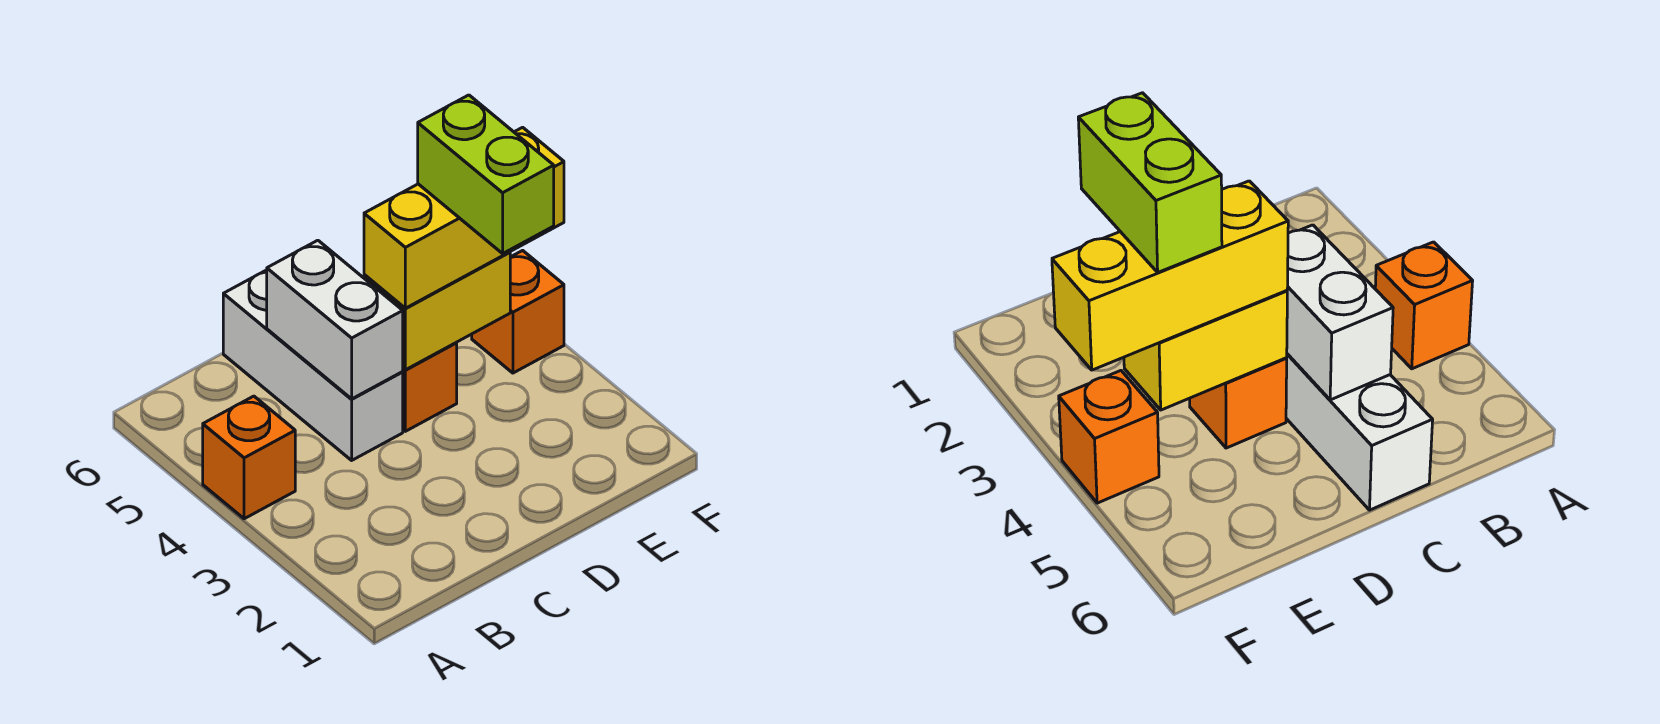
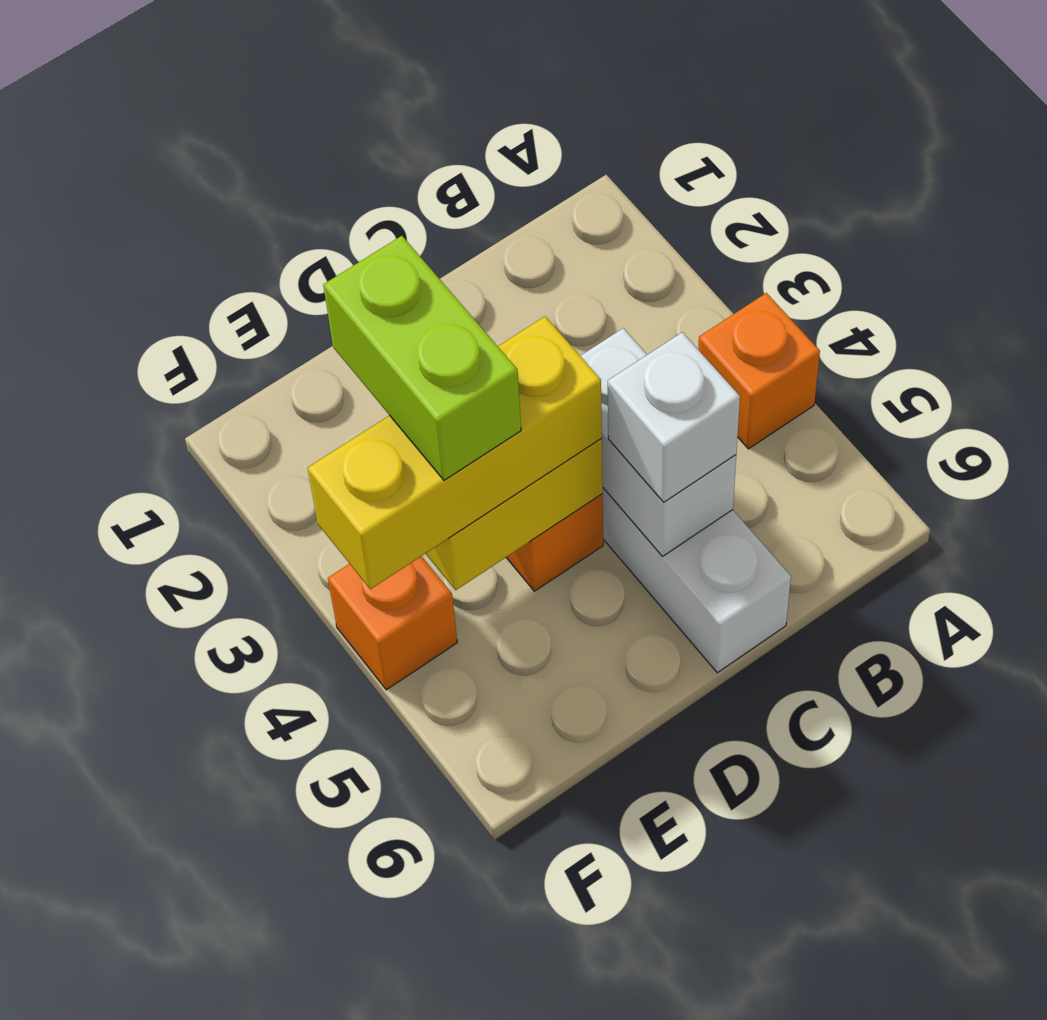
none -> white brick C5 level 3

